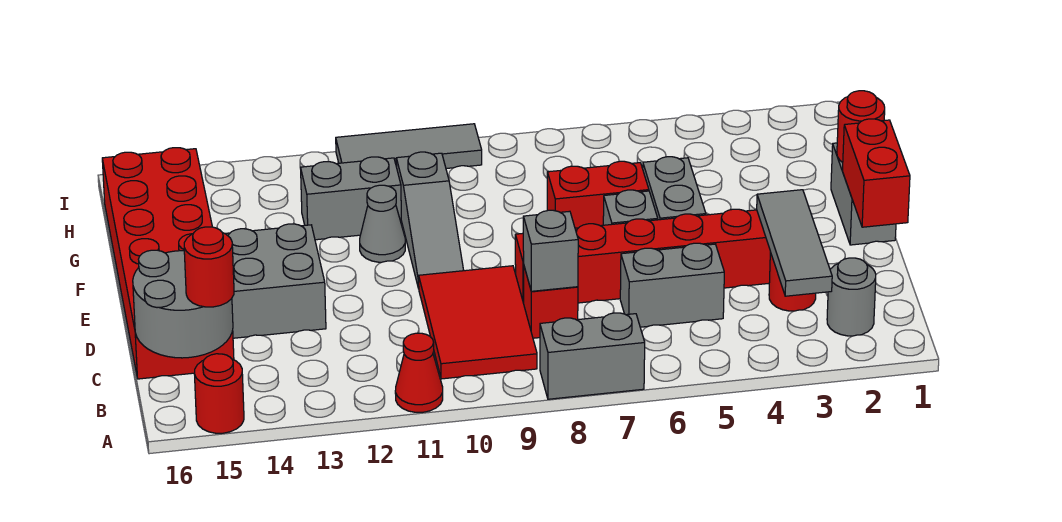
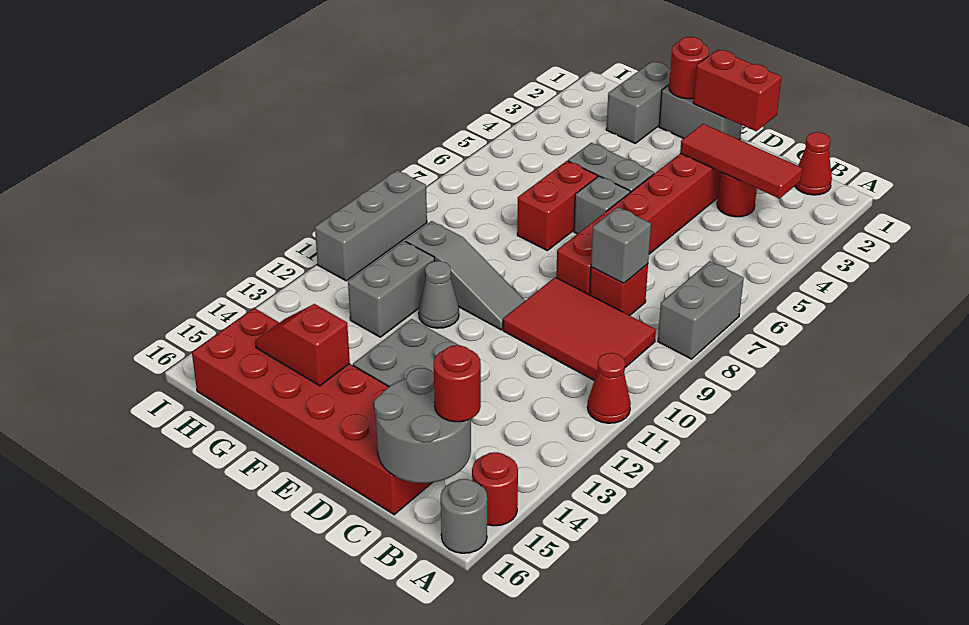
none -> red cone B1 level 1
grey round brick B2 level 1 -> grey round brick A16 level 1
grey tile B3:D3 level 2 -> red tile B3:D3 level 2
grey brick C5:C6 level 1 -> grey brick G1:G2 level 1
none -> red slope F15:G15 level 2 top F
grey tile I9:I11 level 1 -> grey brick I9:I11 level 1

